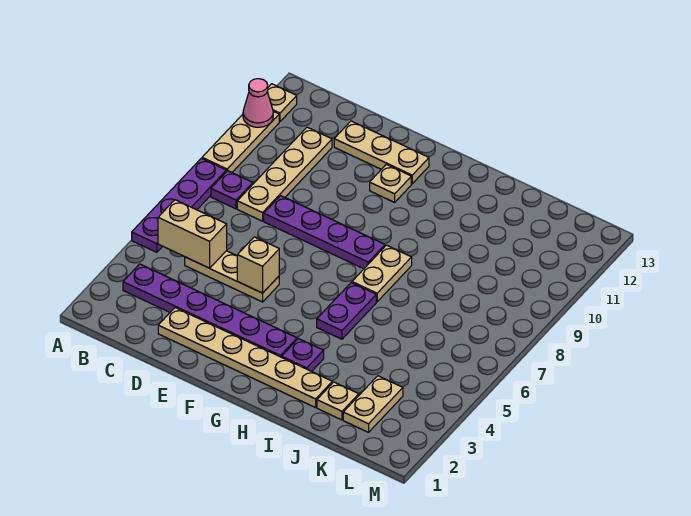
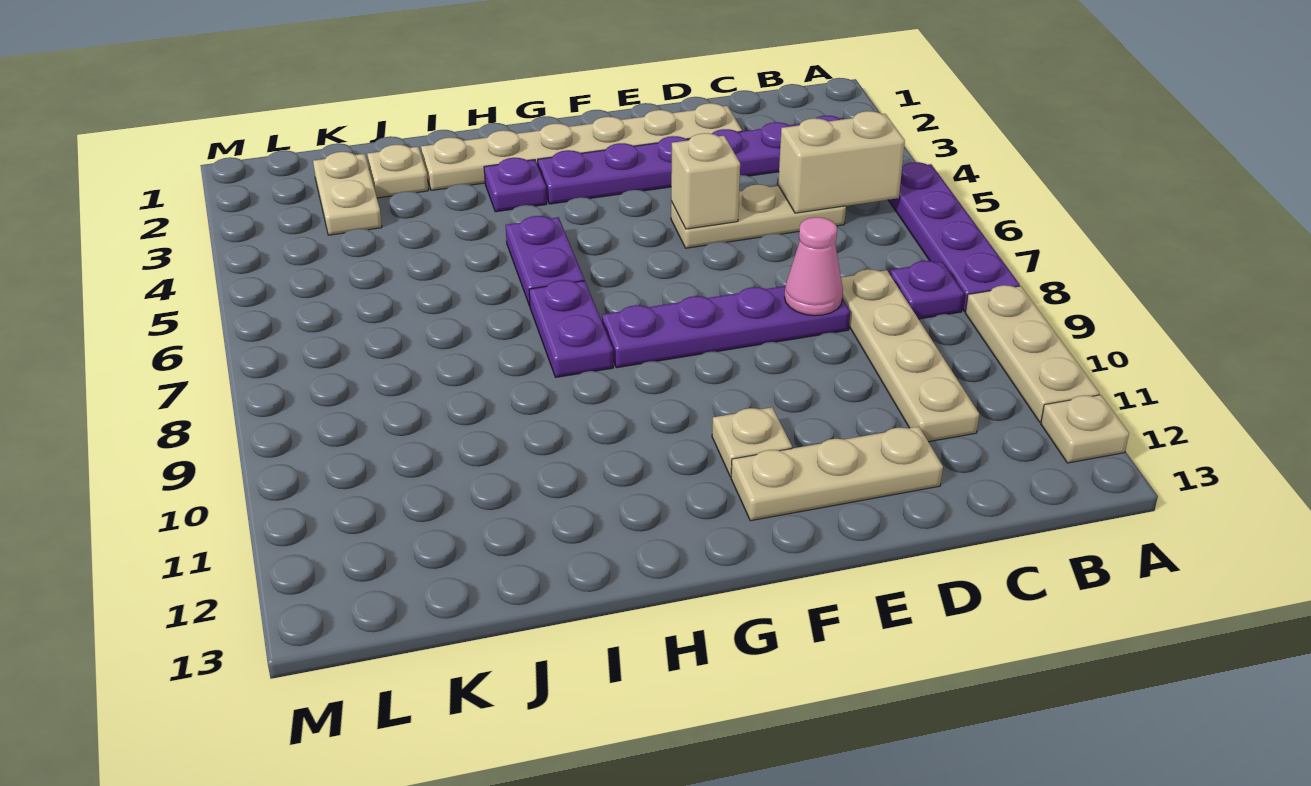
pink cone A11 level 2 -> pink cone D8 level 2
tan plate H7:H8 level 1 -> purple plate H7:H8 level 1

